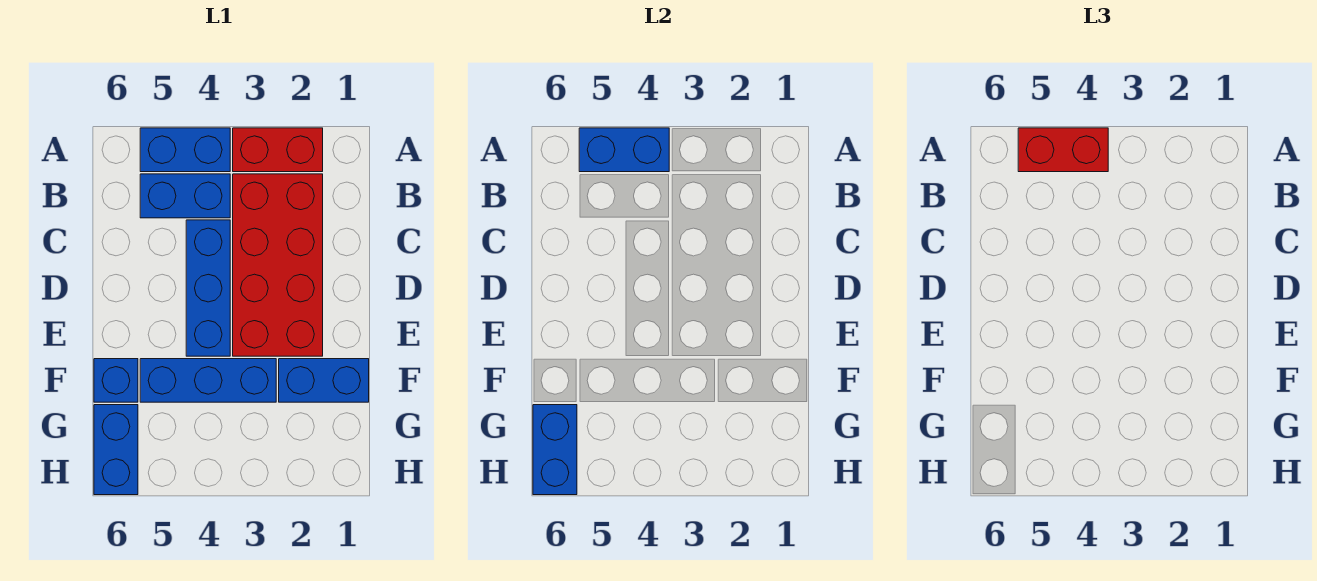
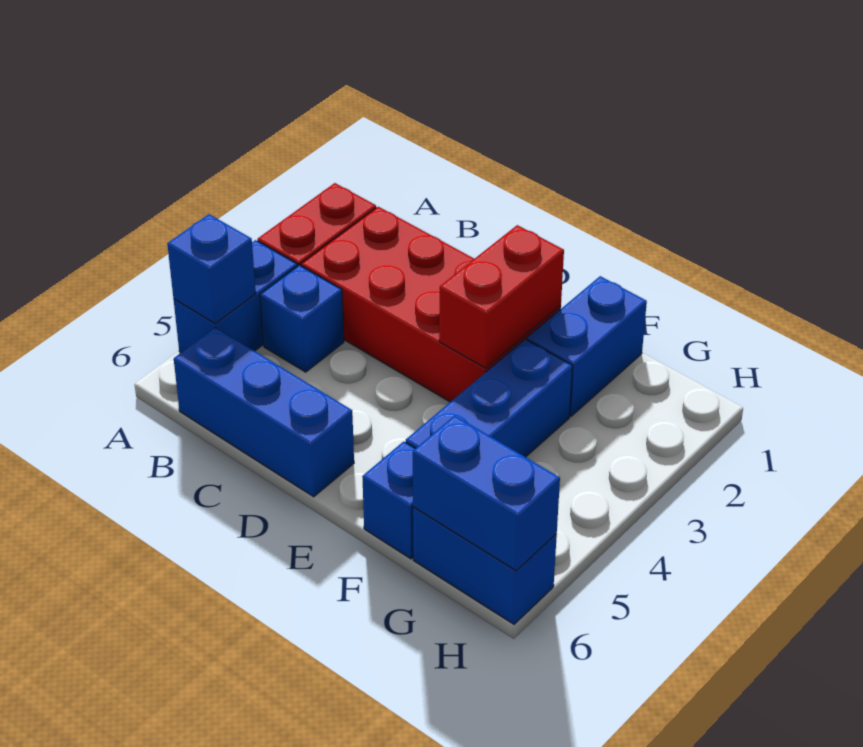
blue brick A4:A5 level 2 -> blue brick A5 level 2
red brick A4:A5 level 3 -> red brick E2:E3 level 2
blue brick B4:B5 level 1 -> blue brick B4 level 1
blue brick C4:E4 level 1 -> blue brick B6:D6 level 1

